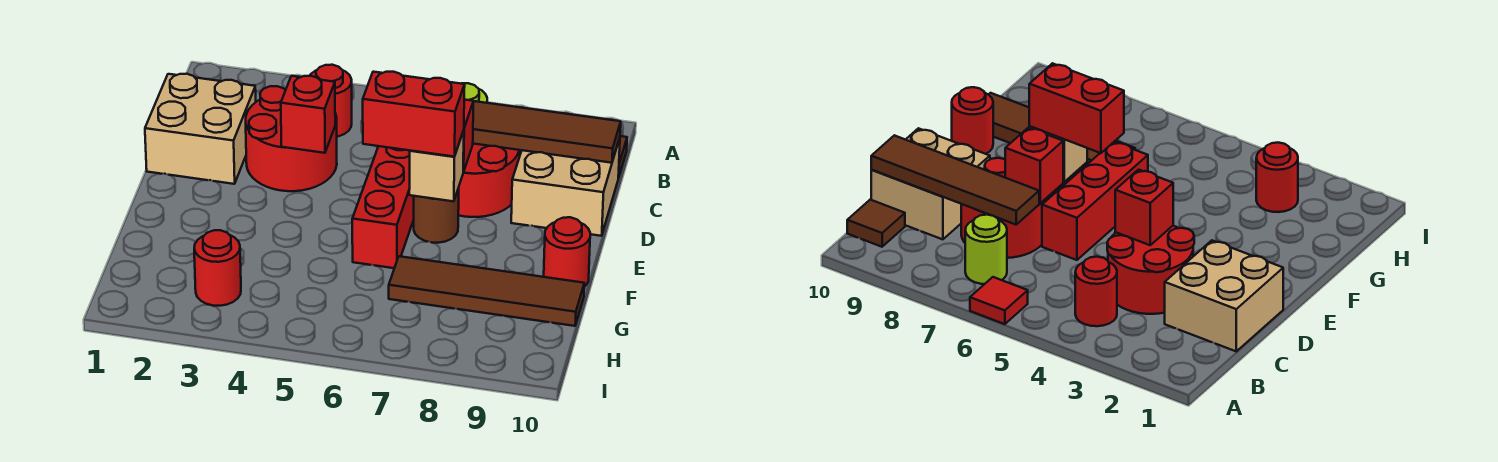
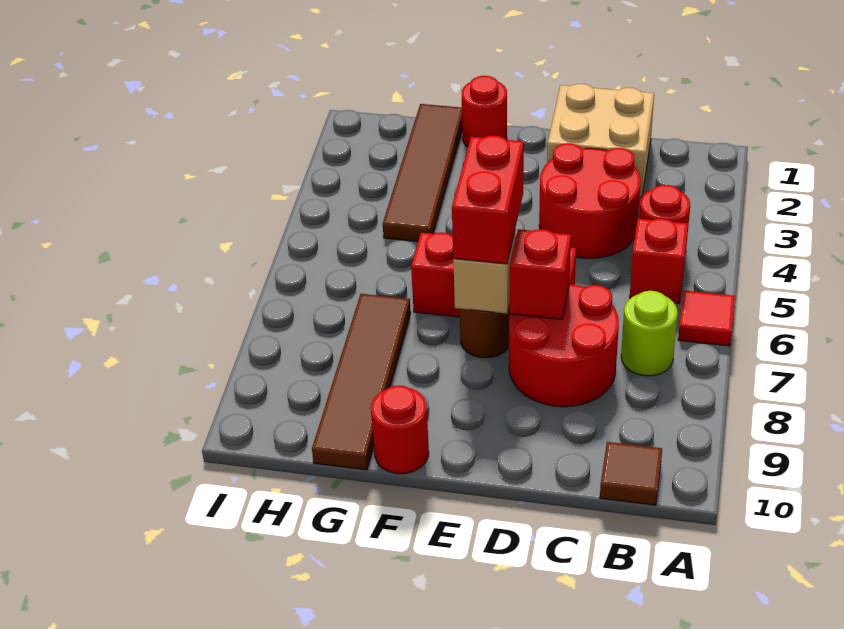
brown tile C7:C10 level 2 -> brown tile G1:G4 level 1
tan brick C9:D10 level 1 -> none
red brick D4 level 2 -> red brick B5 level 1
red round brick H3 level 1 -> red round brick F1 level 1

